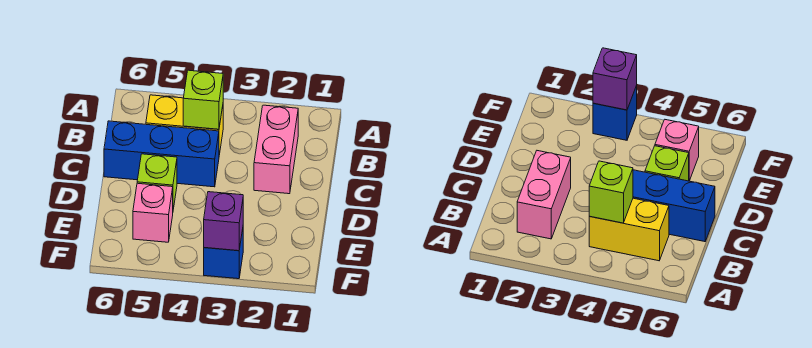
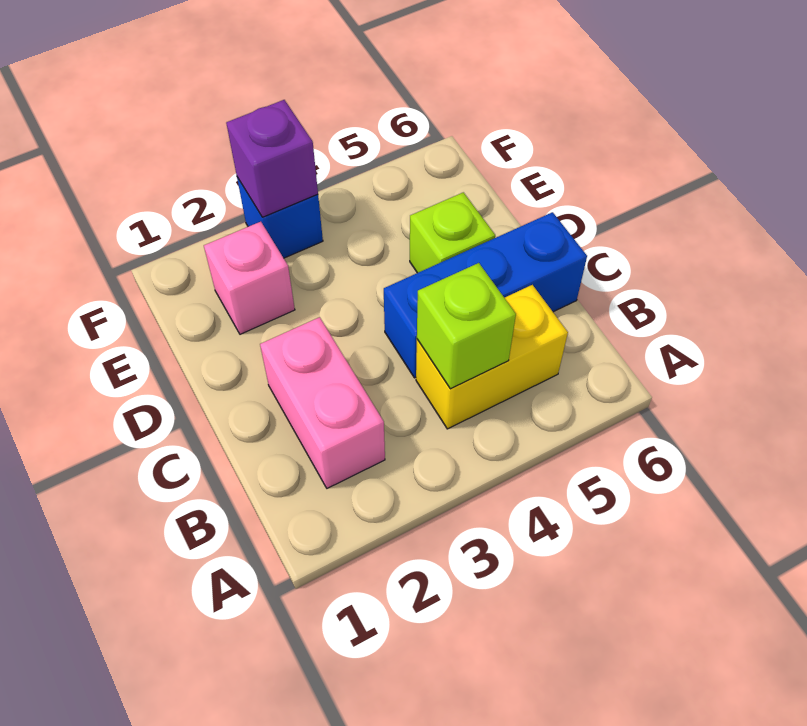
pink brick E5 level 1 -> pink brick E2 level 1

